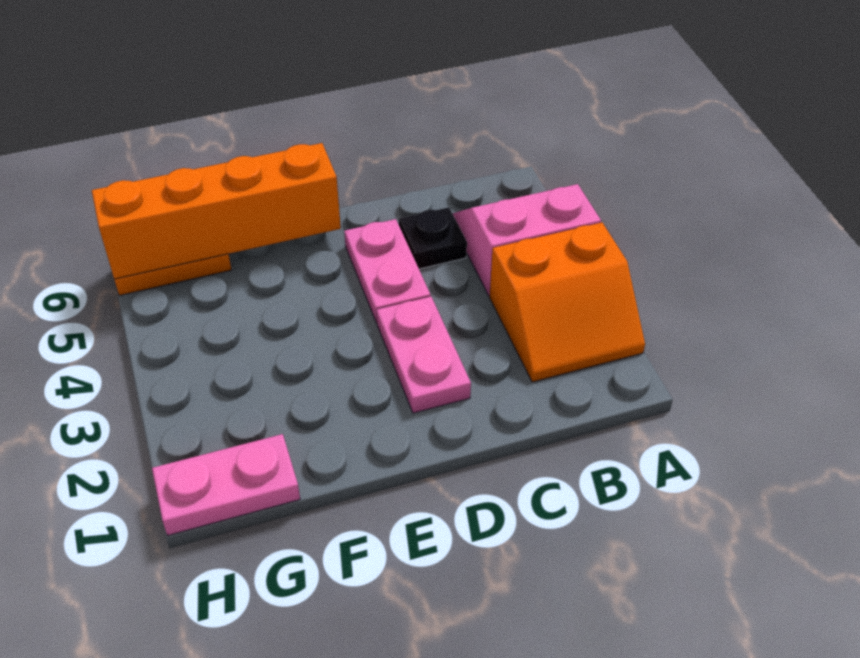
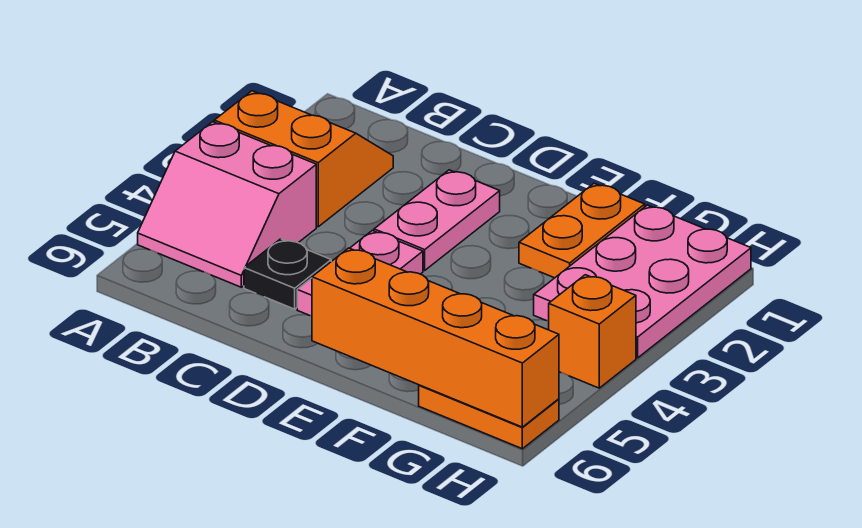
none -> orange plate F1:F2 level 1
pink plate G1:H1 level 1 -> pink plate G1:H3 level 1
none -> orange brick H4 level 1

